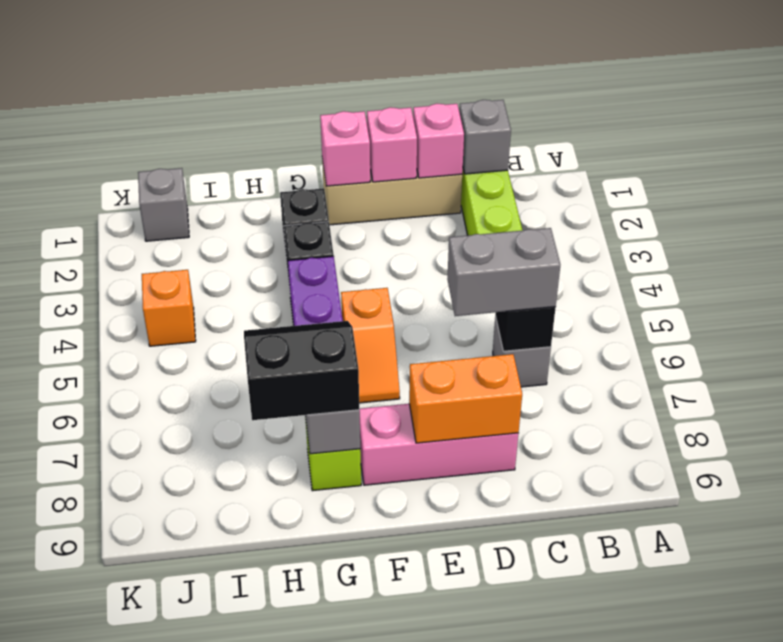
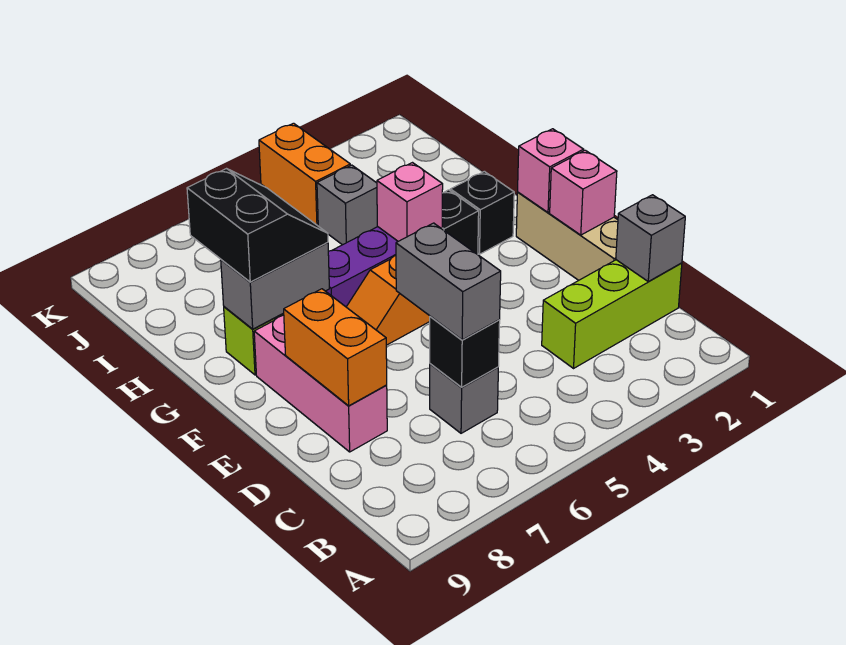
pink brick D1 level 2 -> pink brick G4 level 2
grey brick J1 level 1 -> grey brick I4 level 1
orange brick J4 level 1 -> orange brick J4:K4 level 1

